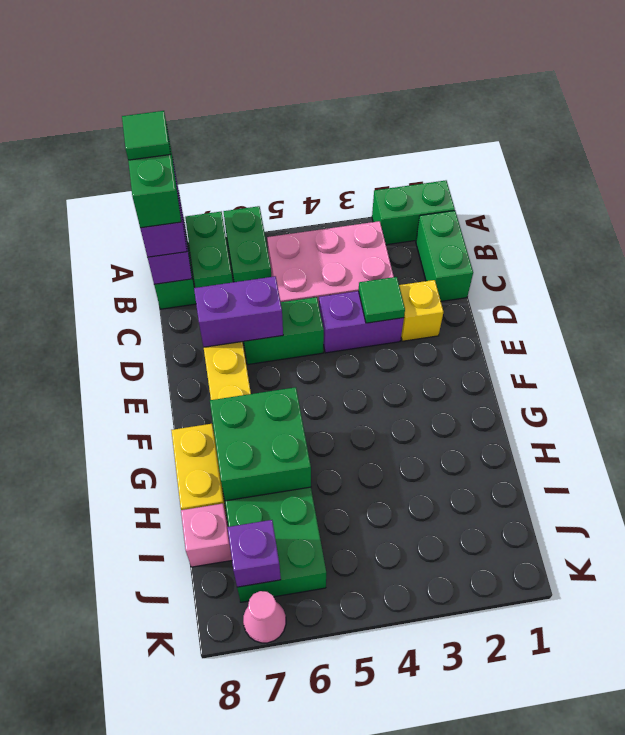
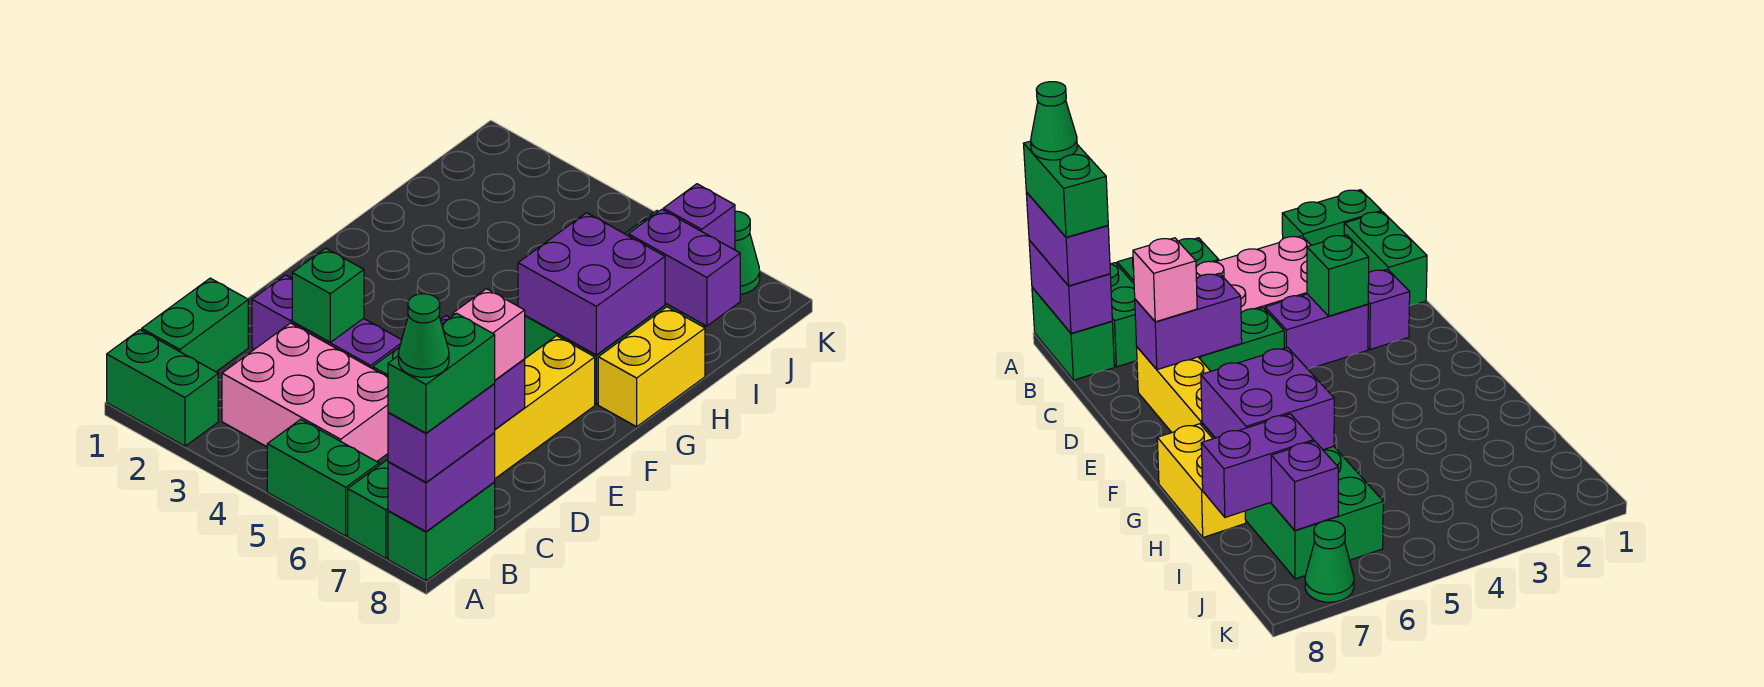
green brick A6:B6 level 1 -> green brick A5:A6 level 1
green tile A8 level 5 -> green cone A8 level 5
yellow brick D2 level 1 -> purple brick D2 level 1
green tile D3 level 2 -> green brick D3 level 2
green brick G6:H7 level 2 -> purple brick G6:H7 level 2
none -> purple brick I7:I8 level 2
pink brick I8 level 1 -> pink brick D7 level 3
pink cone K7 level 1 -> green cone K7 level 1

